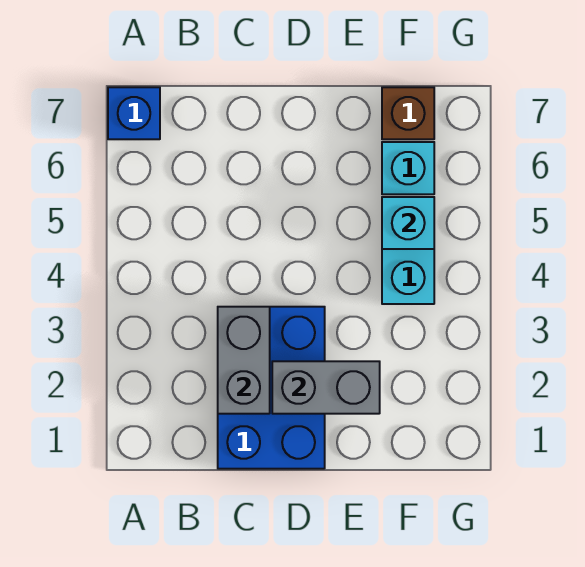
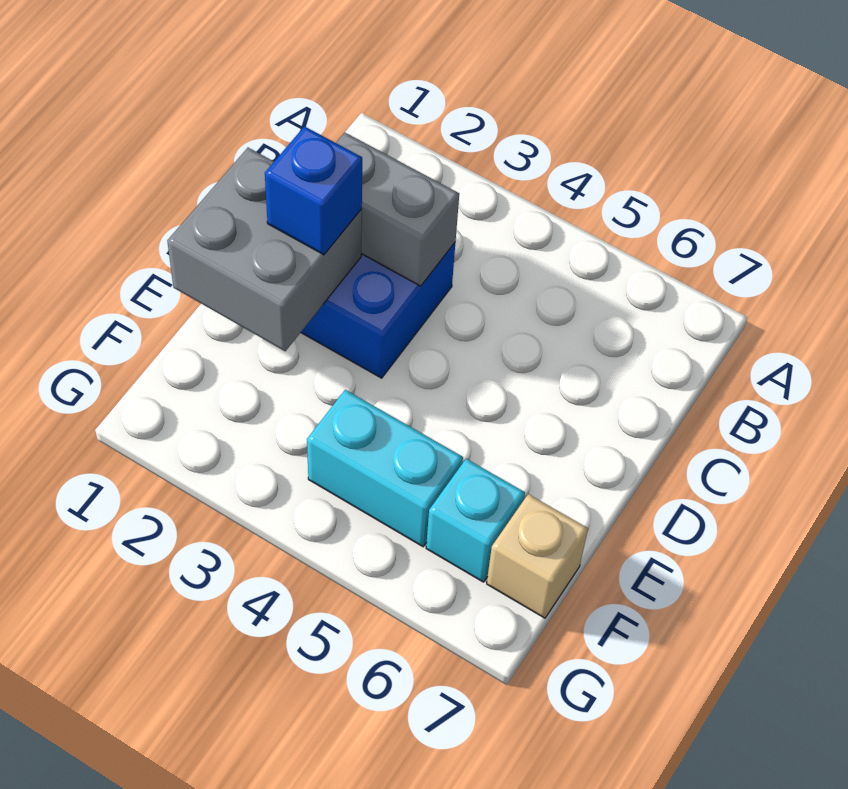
blue brick A7 level 1 -> blue brick D2 level 3
grey brick D2:E2 level 2 -> grey brick D1:E2 level 2
cyan brick F5 level 2 -> none
brown brick F7 level 1 -> tan brick F7 level 1

